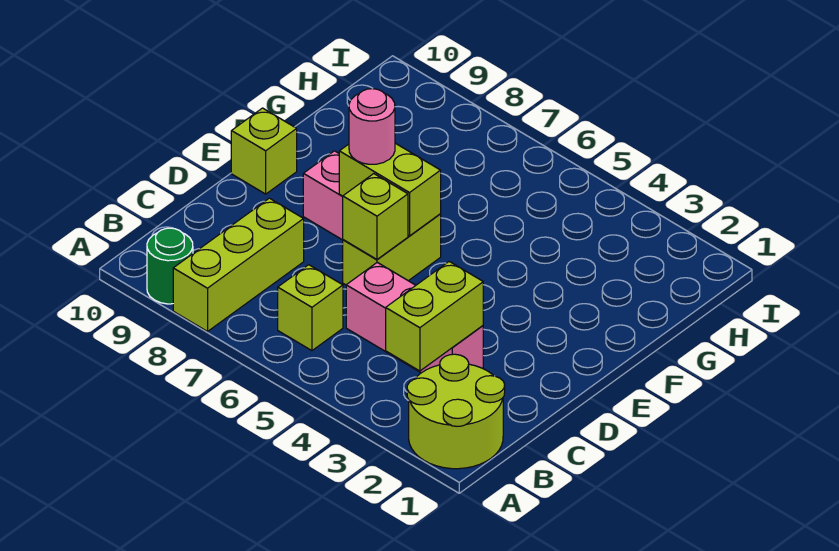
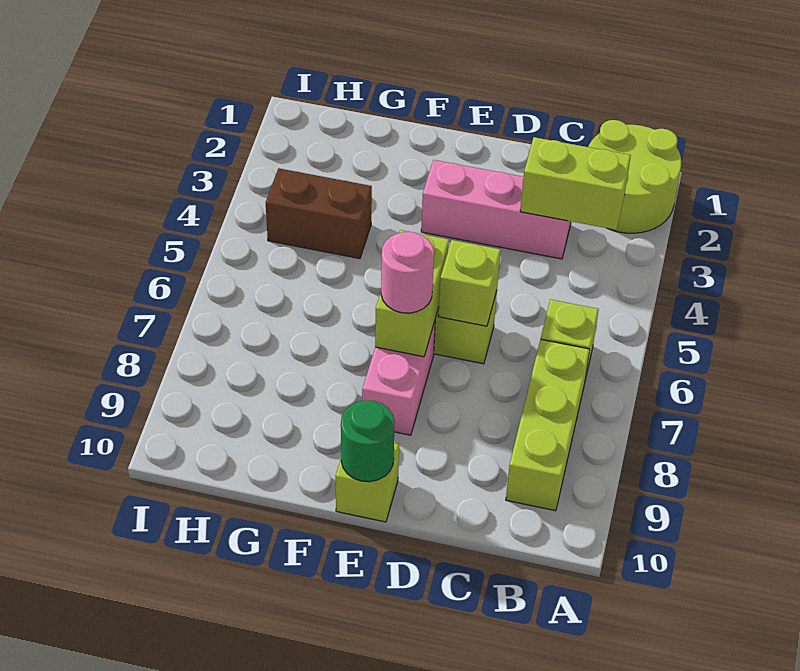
lime brick A8:C8 level 1 -> lime brick B7:B9 level 1
green round brick A9 level 1 -> green round brick E10 level 2
pink brick C3:C5 level 1 -> pink brick C3:E3 level 1
none -> brown brick G4:H4 level 1

